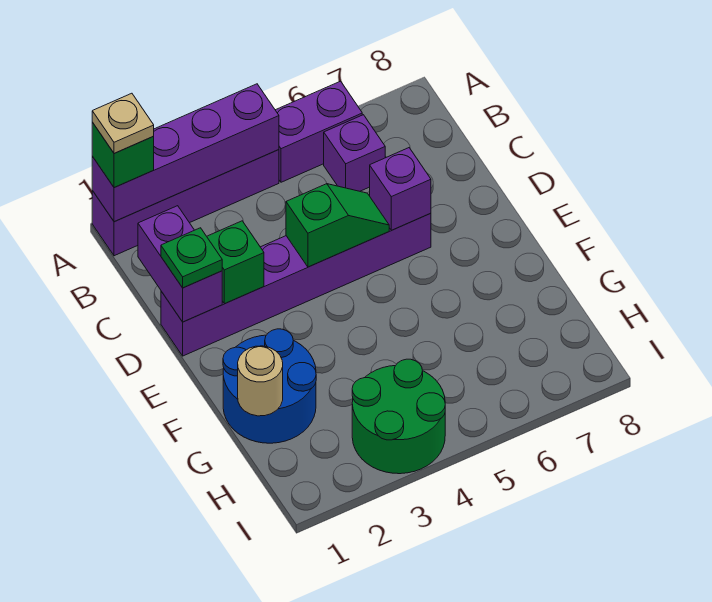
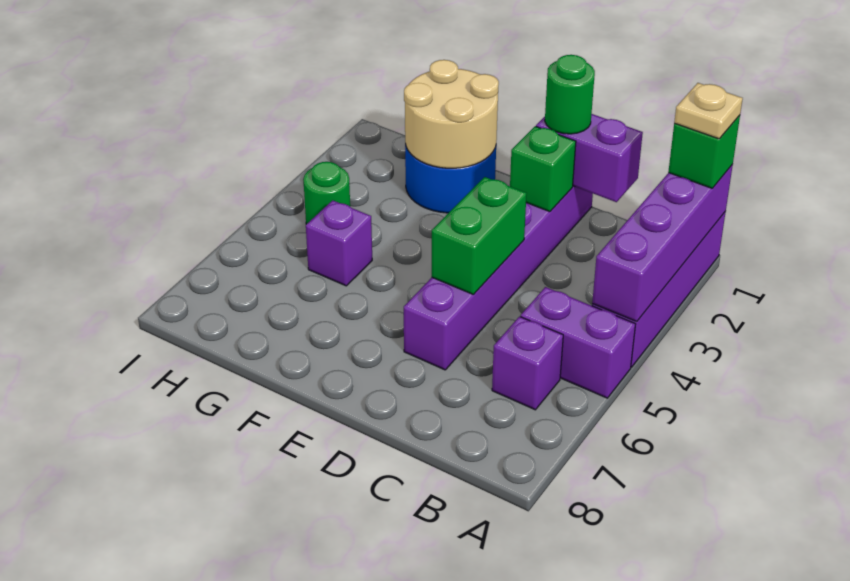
purple brick A5:A6 level 1 -> purple brick A5:B5 level 1
green plate D1 level 3 -> green round brick D1 level 3
green slope D4:D5 level 2 top 4 -> green brick D4:D5 level 2
purple brick D6 level 2 -> purple brick G5 level 1
tan round brick G1 level 2 -> tan round brick F1:G2 level 2
green round brick H3:I4 level 1 -> green round brick H4 level 1

